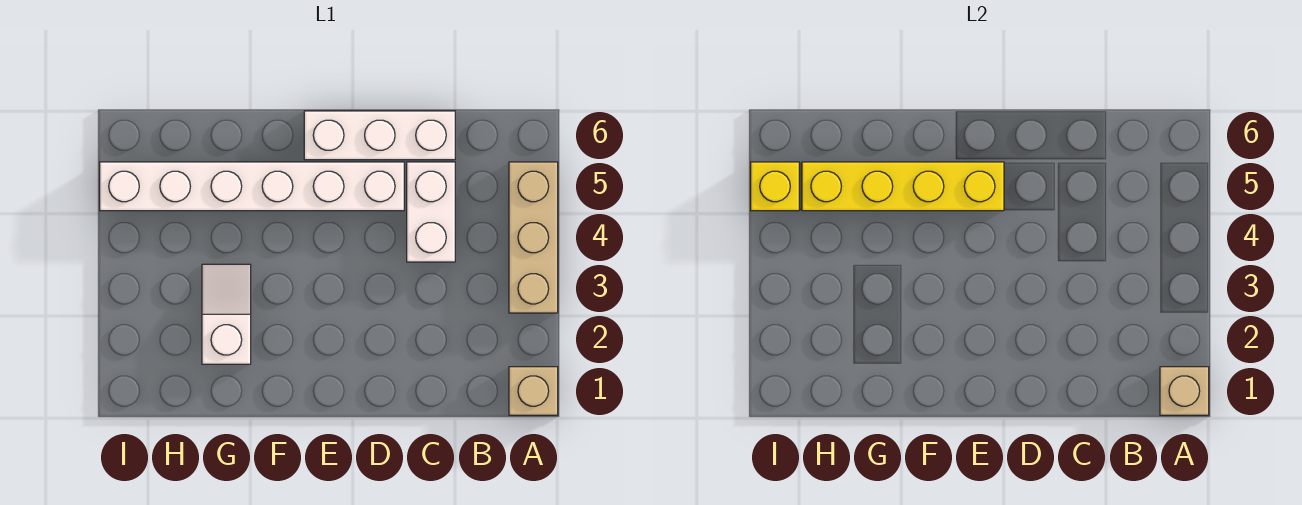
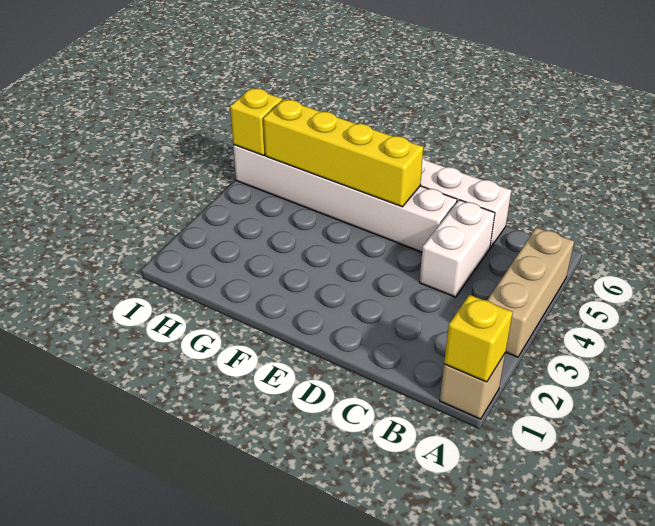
tan brick A1 level 2 -> yellow brick A1 level 2
white slope G2:G3 level 1 top 2 -> none

